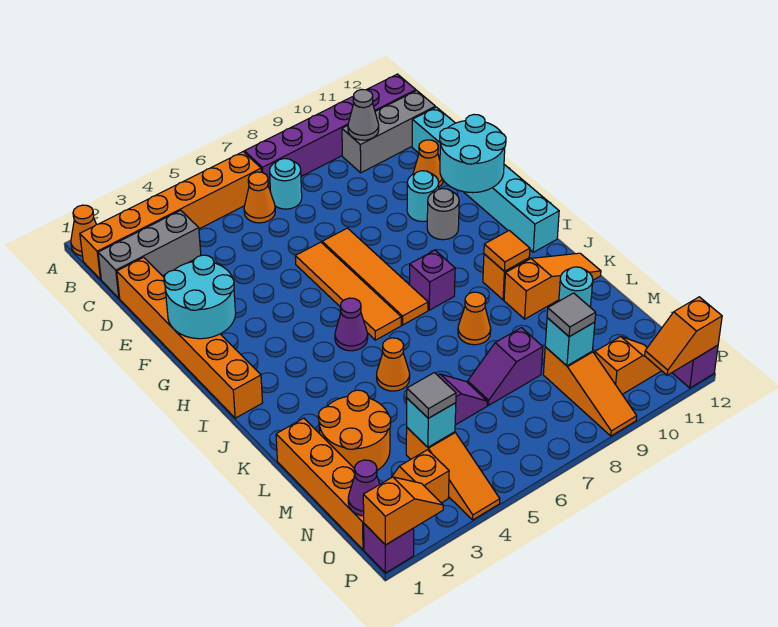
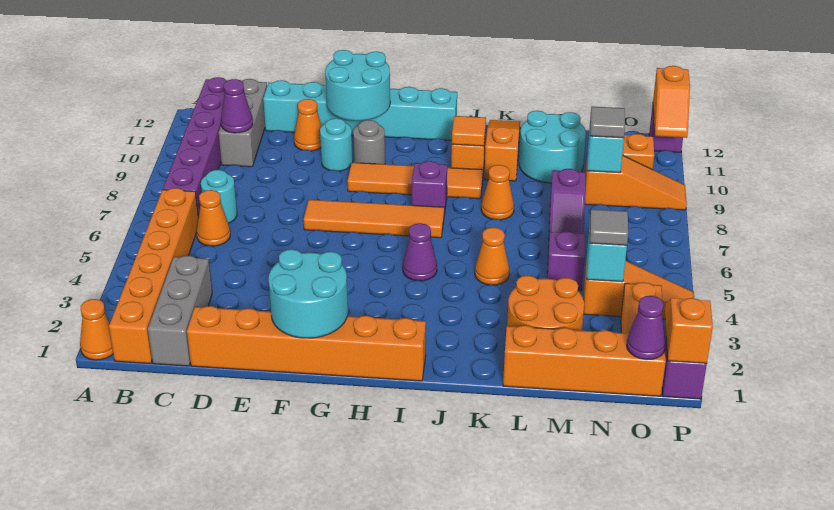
grey cone C10 level 2 -> purple cone C10 level 2
orange tile F6:I6 level 1 -> orange tile G9:J9 level 1
cyan round brick L11 level 1 -> cyan round brick L10:M11 level 1

